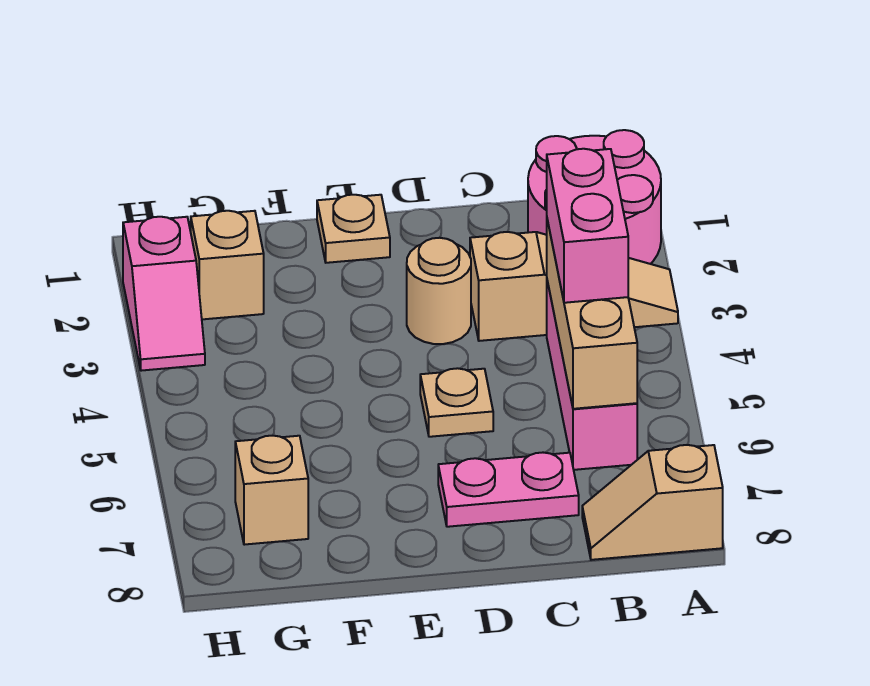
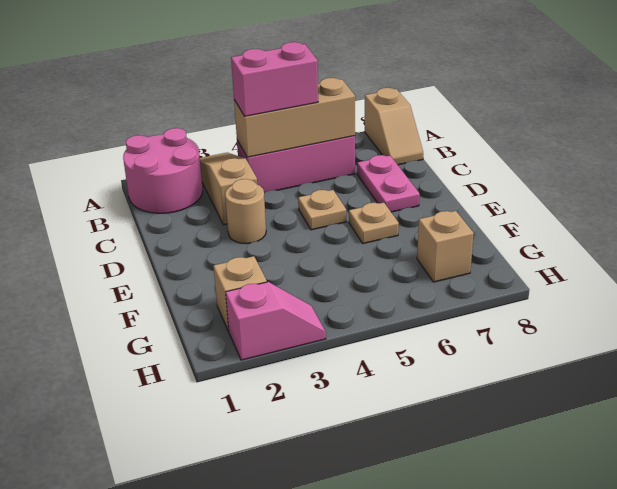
tan plate E1 level 1 -> tan plate E6 level 1

